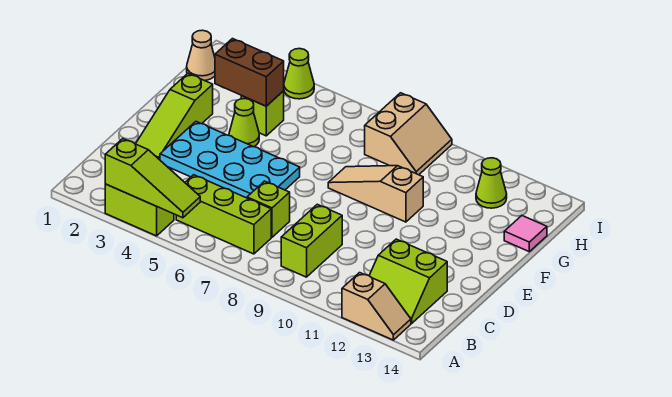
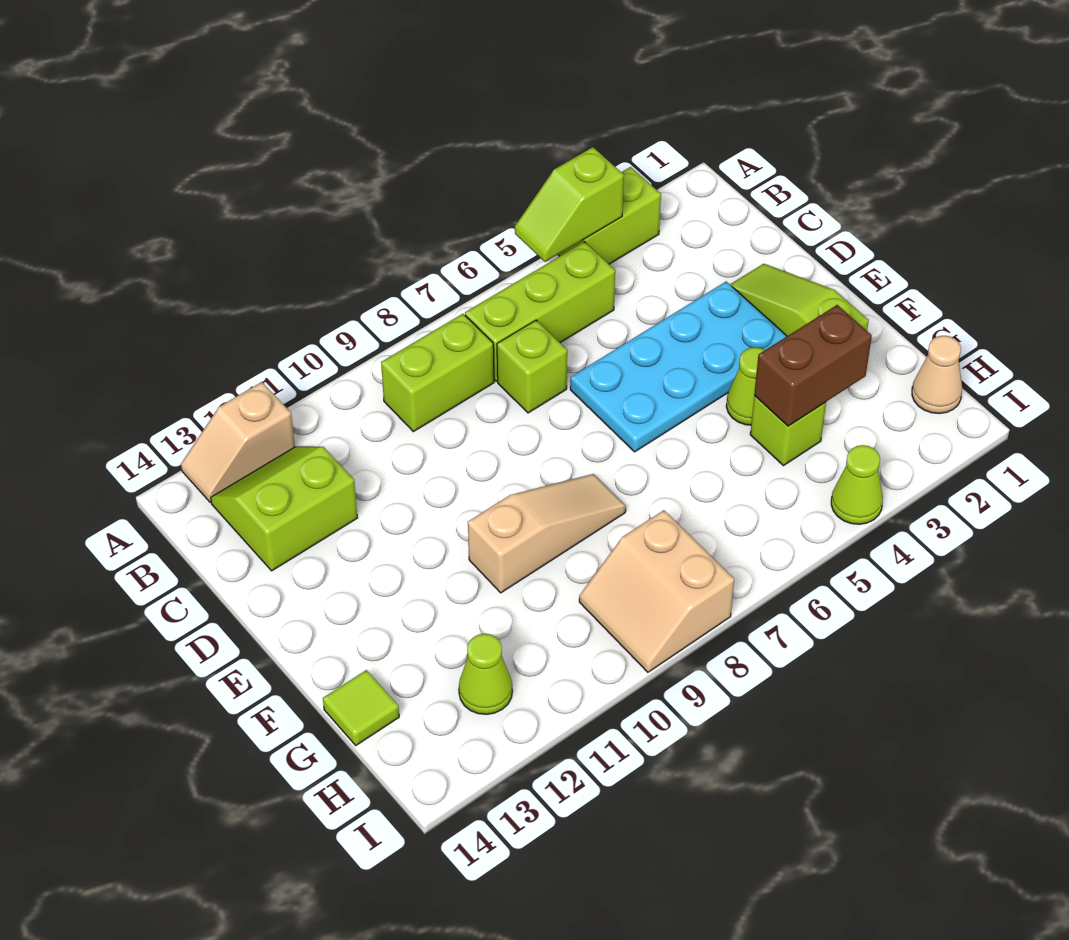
lime slope A3:A5 level 2 top 3 -> lime slope A4:A5 level 2 top 4
lime brick B9:C9 level 1 -> lime brick B8:B9 level 1
pink tile G14 level 1 -> lime tile G14 level 1

